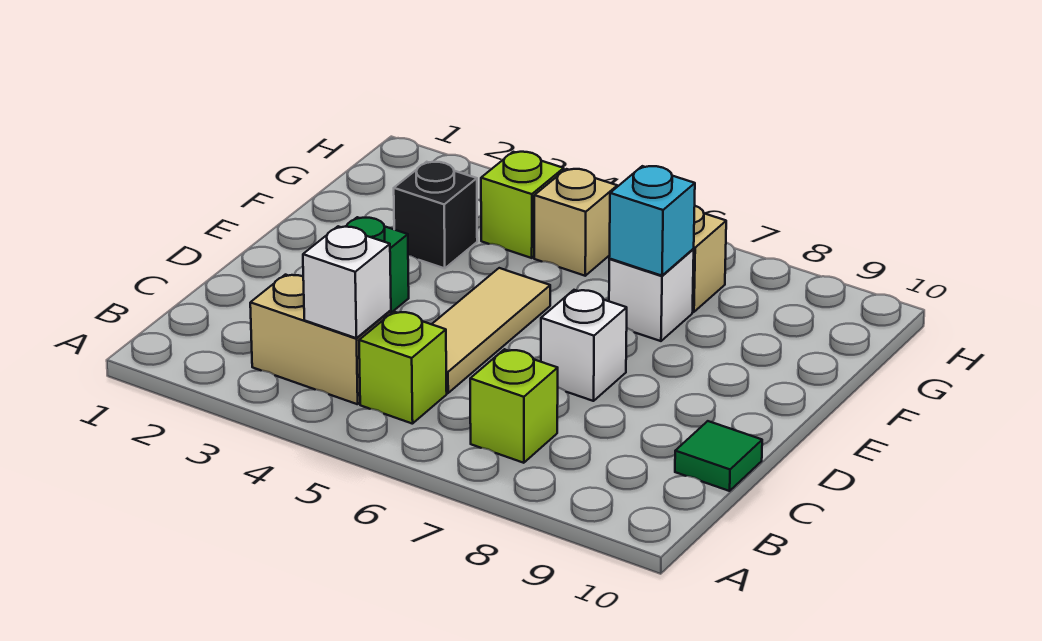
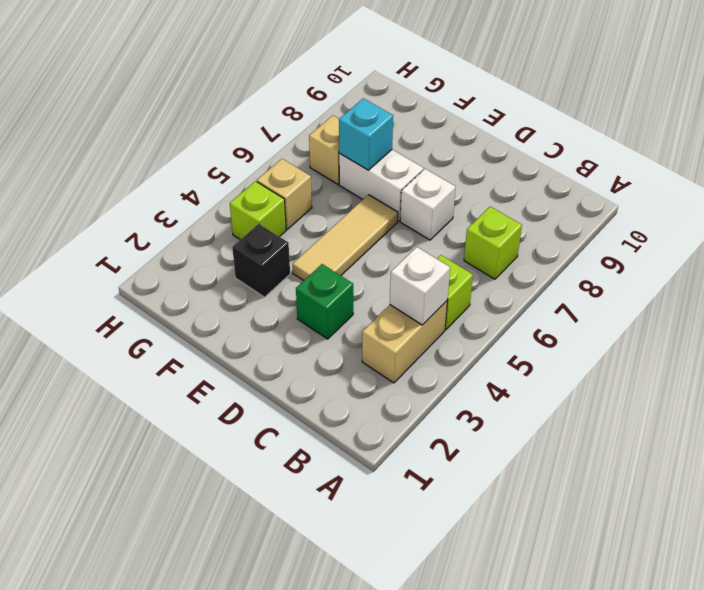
tan tile C5:E5 level 1 -> tan tile E4:E6 level 1
green tile C10 level 1 -> none
white brick F7 level 1 -> white brick E7:F7 level 1

